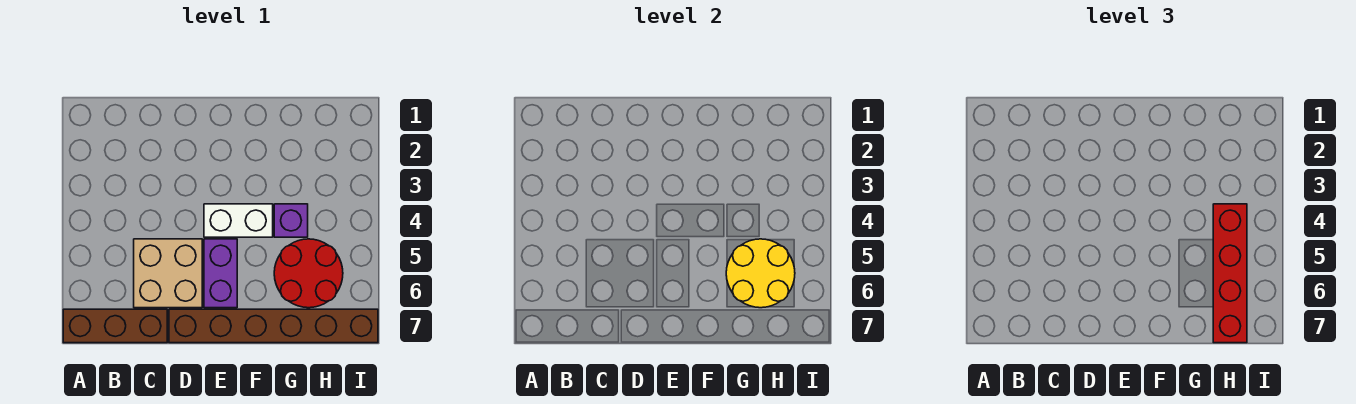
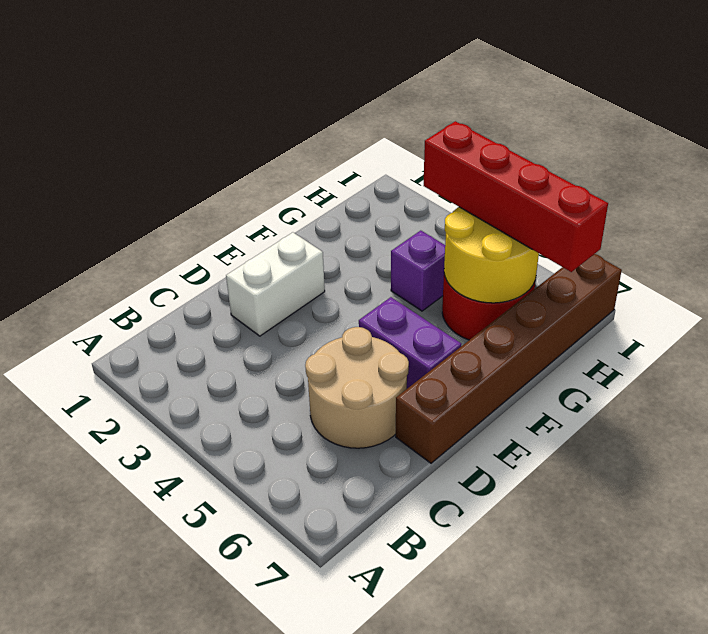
brown brick A7:C7 level 1 -> none
tan brick C5:D6 level 1 -> tan round brick C5:D6 level 1
white brick E4:F4 level 1 -> white brick D2:E2 level 1

